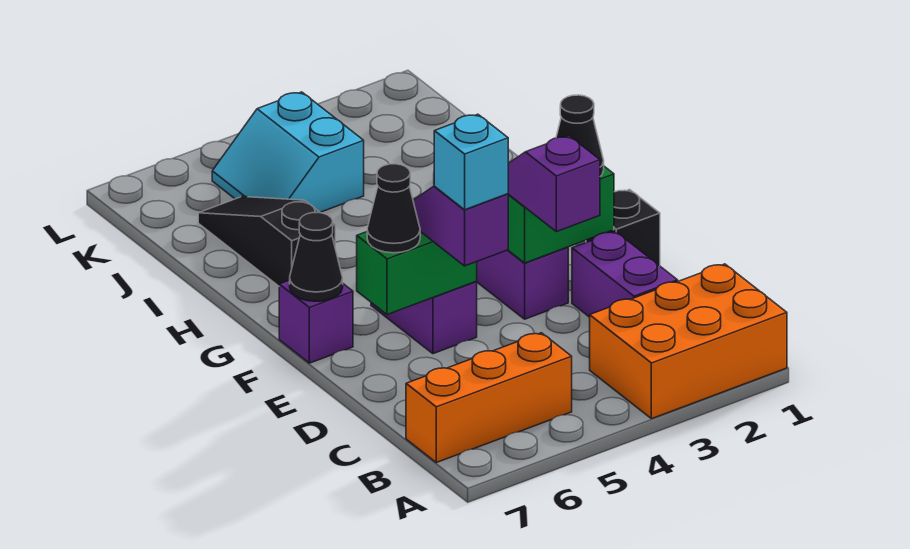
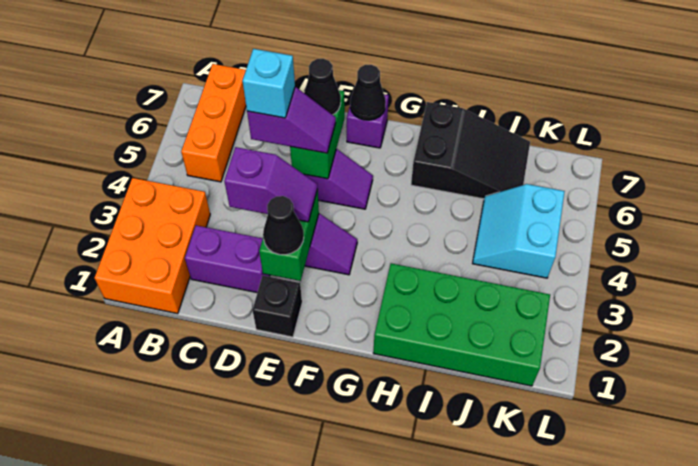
none -> green brick H1:K2 level 1
black slope H6:J6 level 1 top H -> black slope H6:J7 level 1 top H
cyan slope J4:K5 level 1 top 4 -> cyan slope J4:K5 level 1 top K

